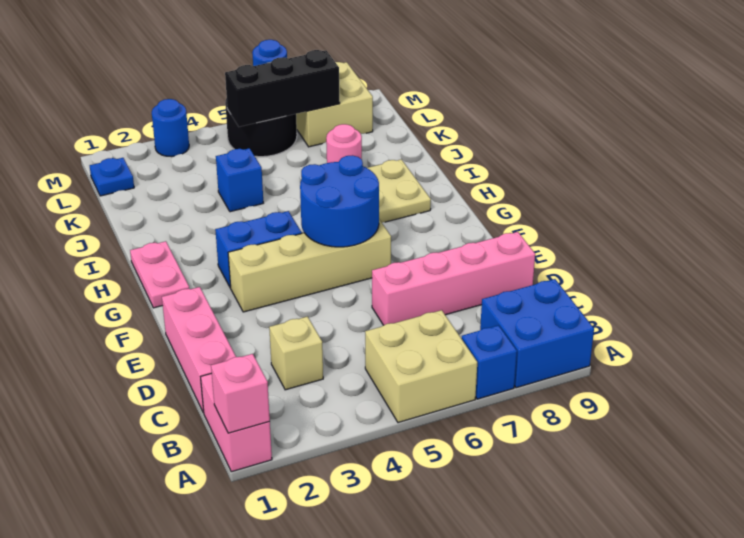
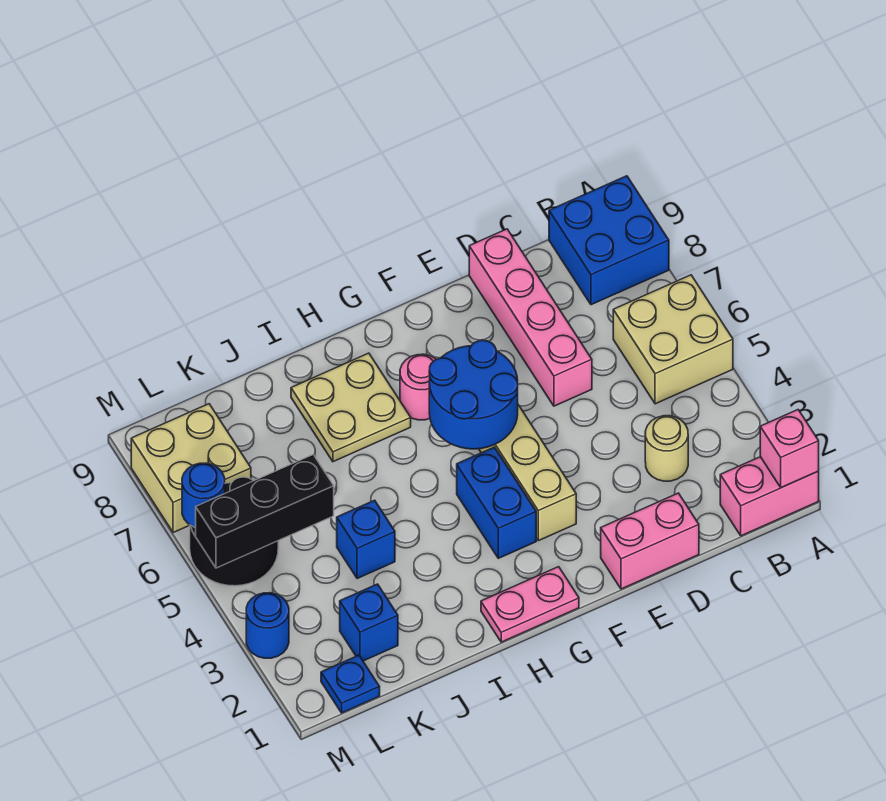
blue brick A7 level 1 -> blue brick K2 level 1
pink brick C1:E1 level 1 -> pink brick D1:E1 level 1
tan brick C3 level 1 -> tan round brick C3 level 1
pink round brick J7 level 1 -> pink round brick G7 level 1
black brick L5:L7 level 2 -> black brick K5:M5 level 2

